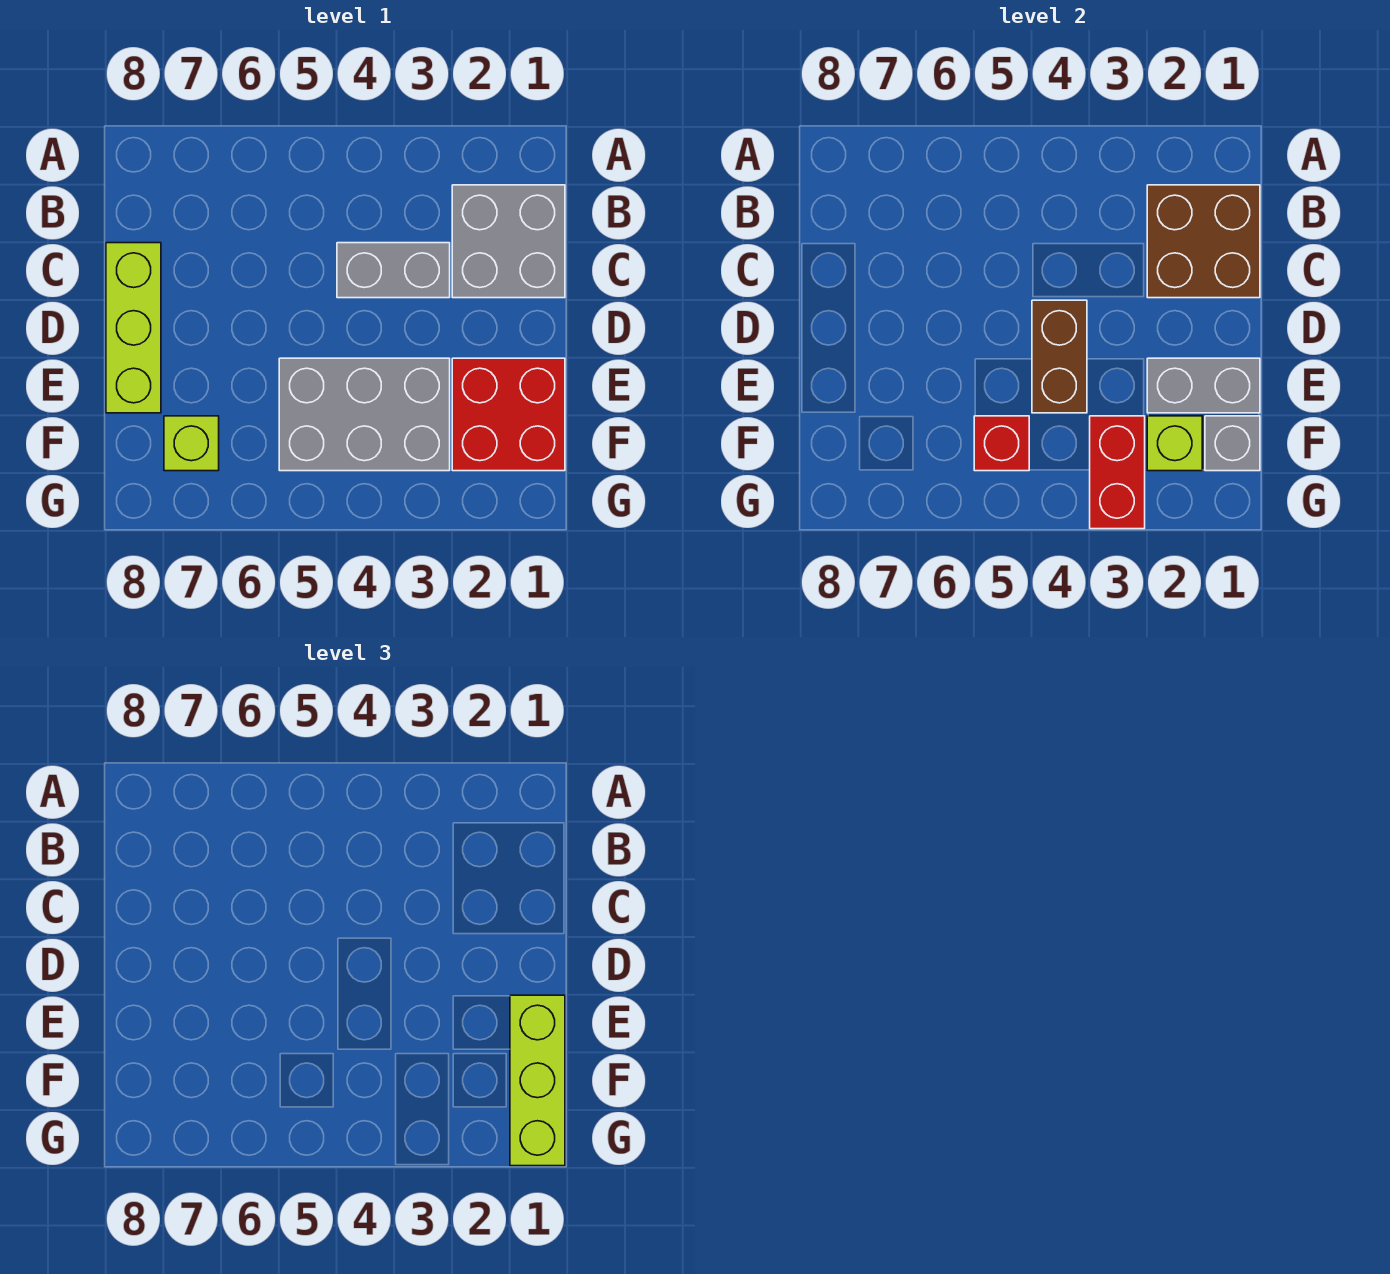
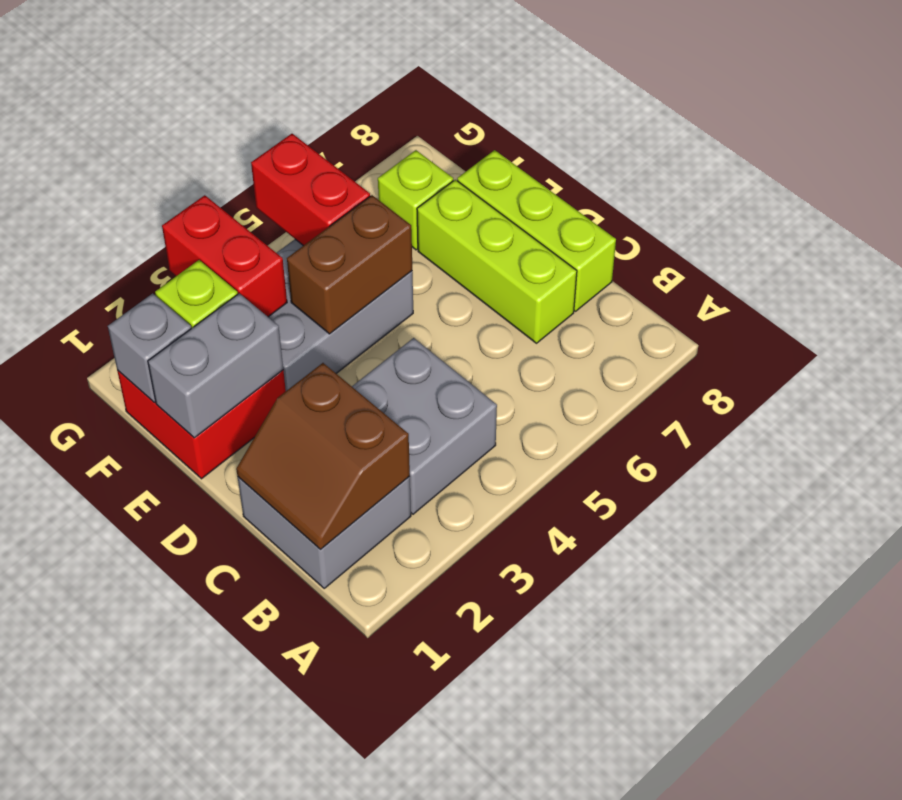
brown brick B1:C2 level 2 -> brown slope B1:C2 level 2 top 2
grey brick C3:C4 level 1 -> grey brick B3:C4 level 1
brown brick D4:E4 level 2 -> brown brick E4:E5 level 2
lime brick E1:G1 level 3 -> lime brick C7:E7 level 1
red brick F5 level 2 -> red brick F5:G5 level 2

